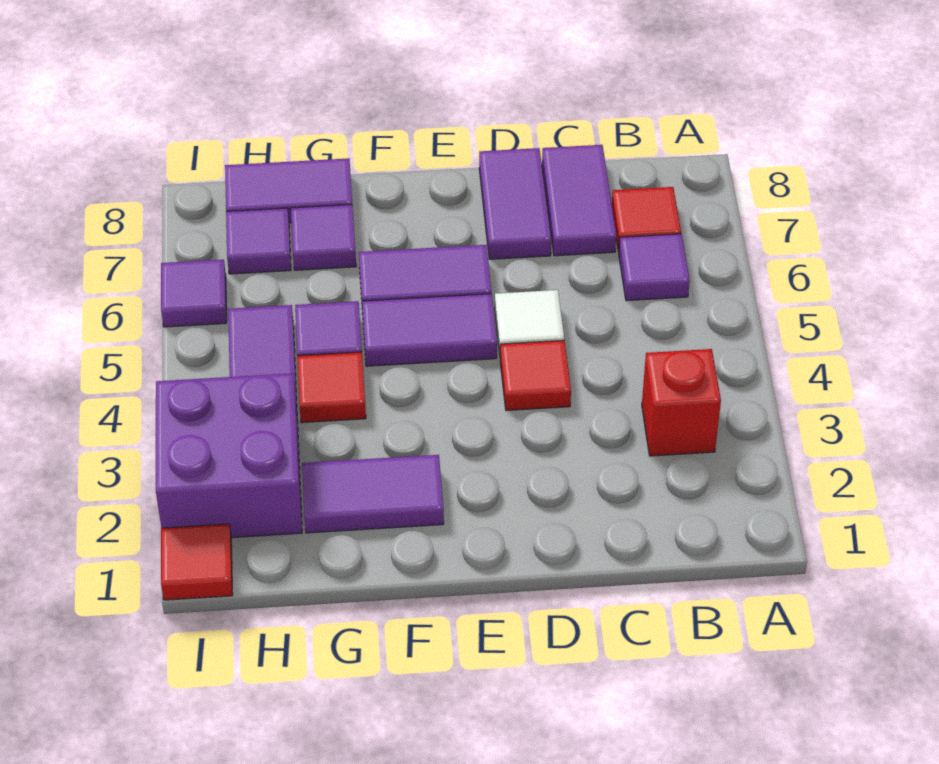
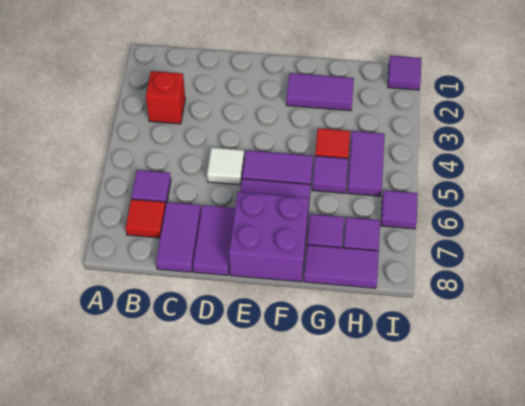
red tile D4 level 1 -> none
purple brick H2:I3 level 1 -> purple brick E7:F8 level 1
red tile I1 level 1 -> purple tile I1 level 1

